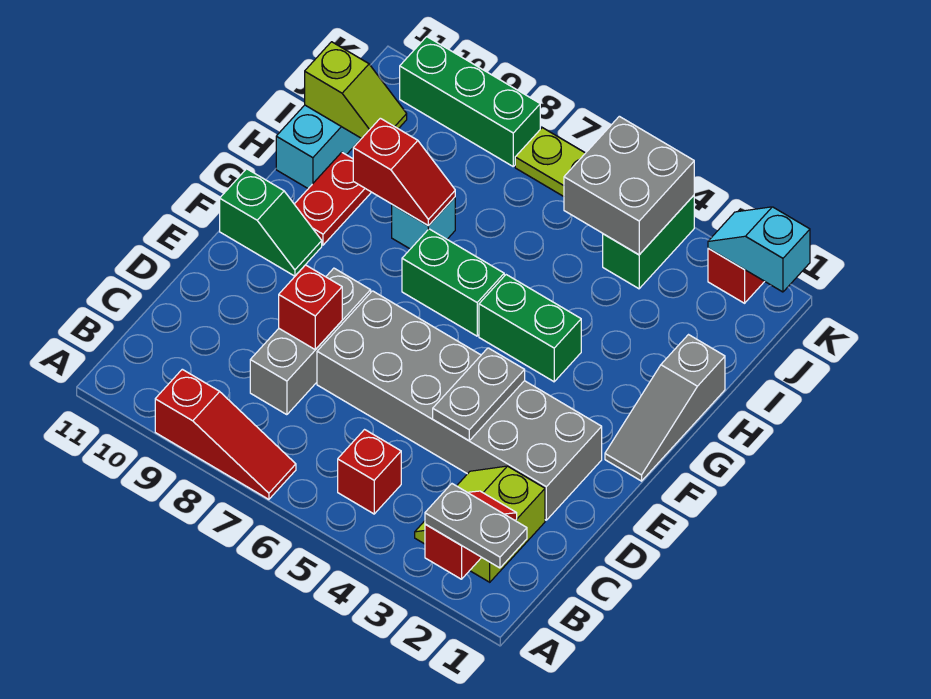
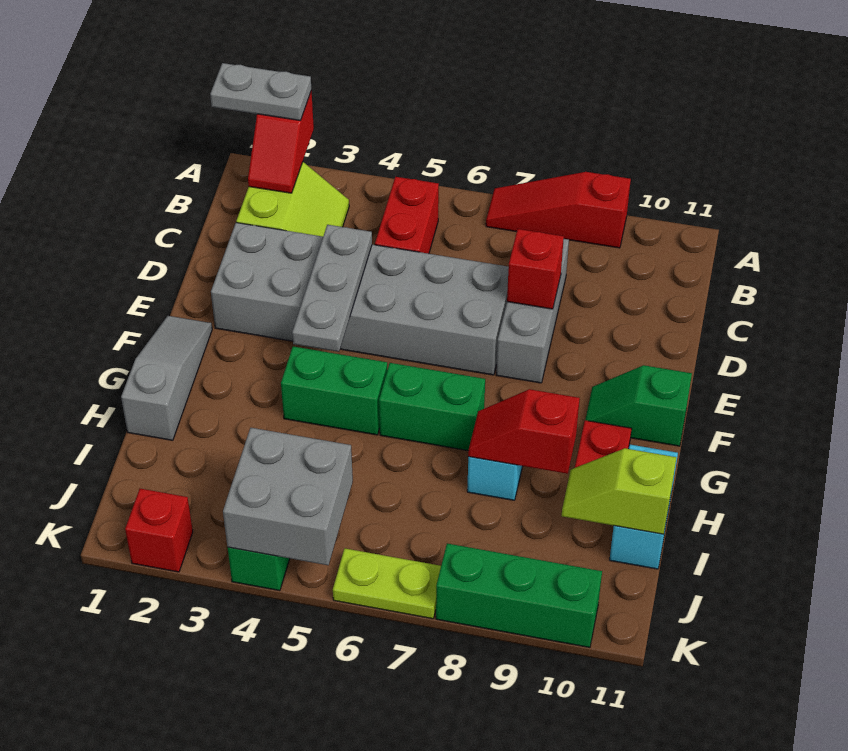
red brick B5 level 1 -> red brick B5:C5 level 1
grey plate D4:E4 level 2 -> grey plate D4:F4 level 2
cyan slope K1:K2 level 2 top 1 -> none

